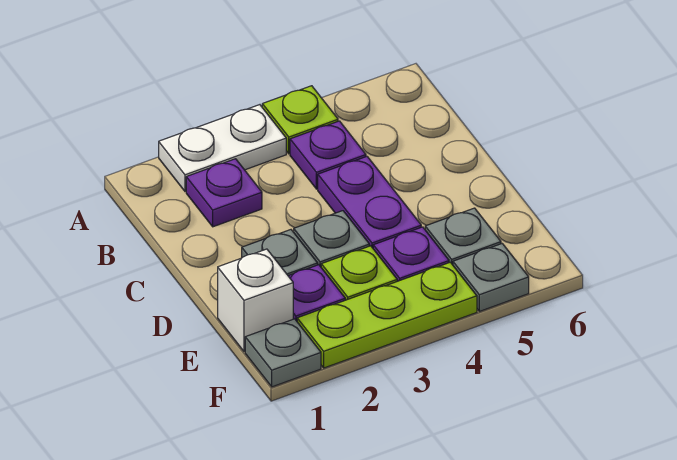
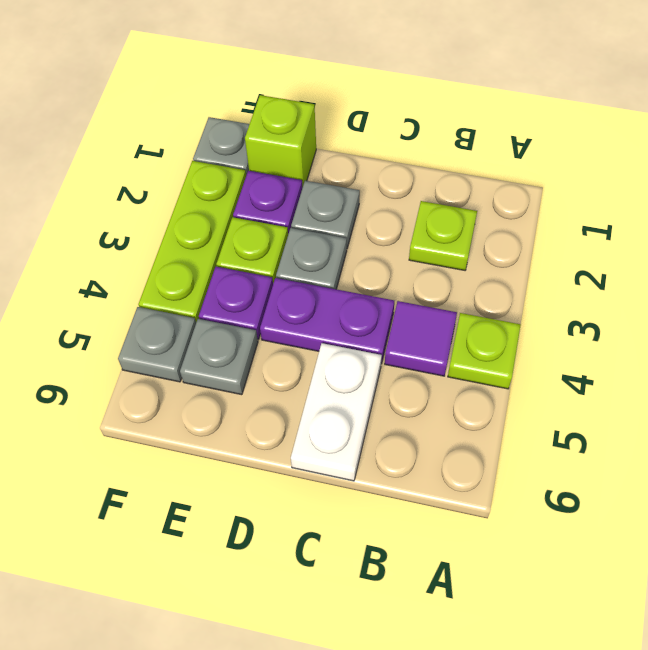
white plate A2:A3 level 1 -> white plate C5:C6 level 1
purple plate B2 level 1 -> lime plate B2 level 1
purple plate B4 level 1 -> purple tile B4 level 1
white brick E1 level 1 -> lime brick E1 level 1

